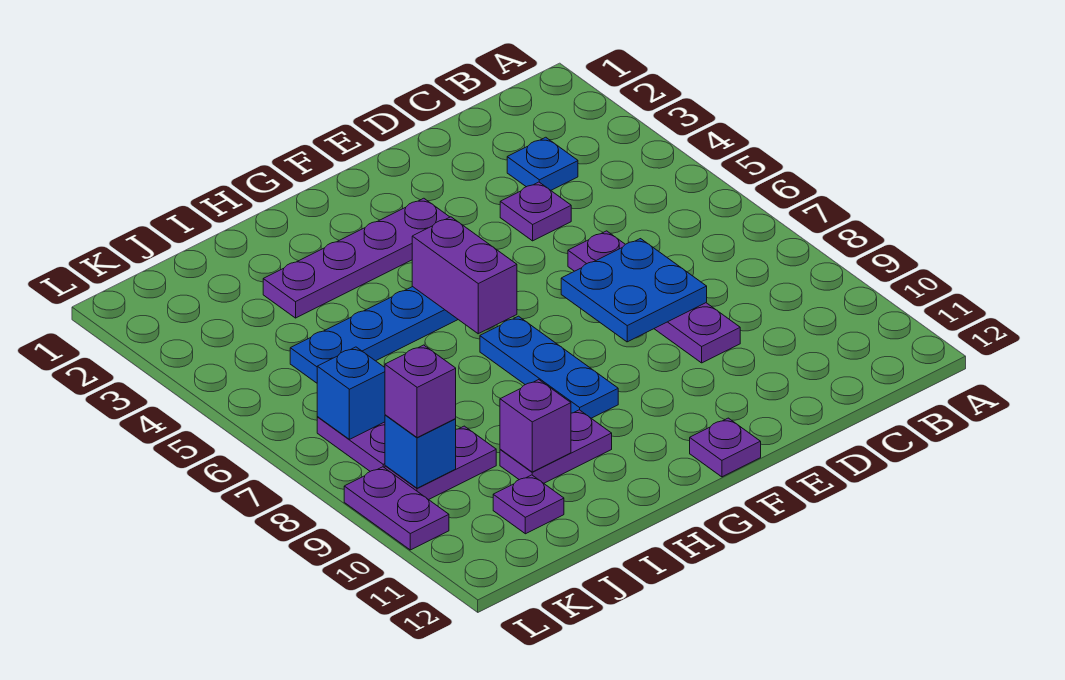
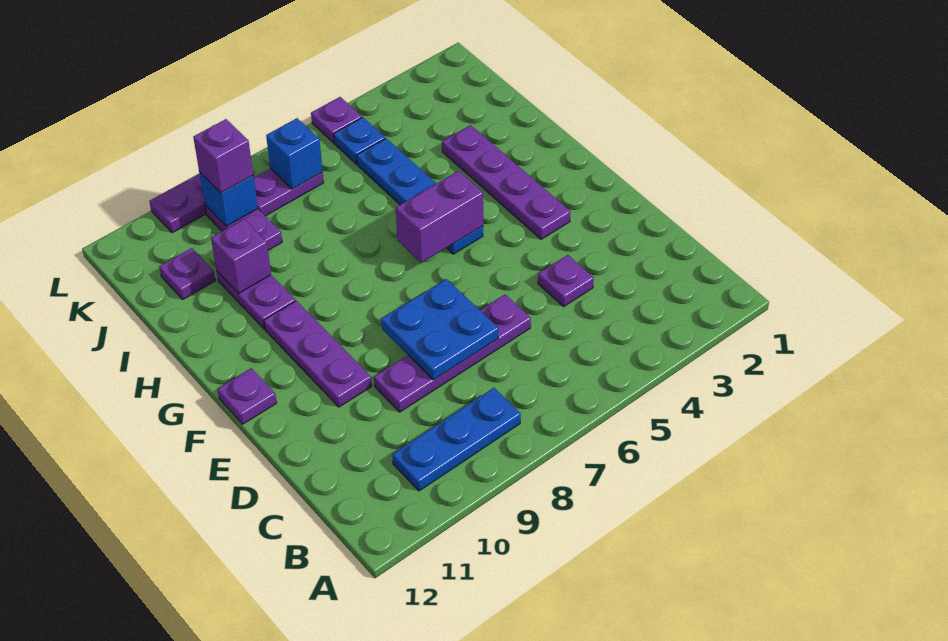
blue plate C3 level 1 -> blue plate K5 level 1
none -> purple plate E10:G10 level 1
blue plate G7:G9 level 1 -> blue plate B8:B10 level 1
none -> purple plate L5 level 1

